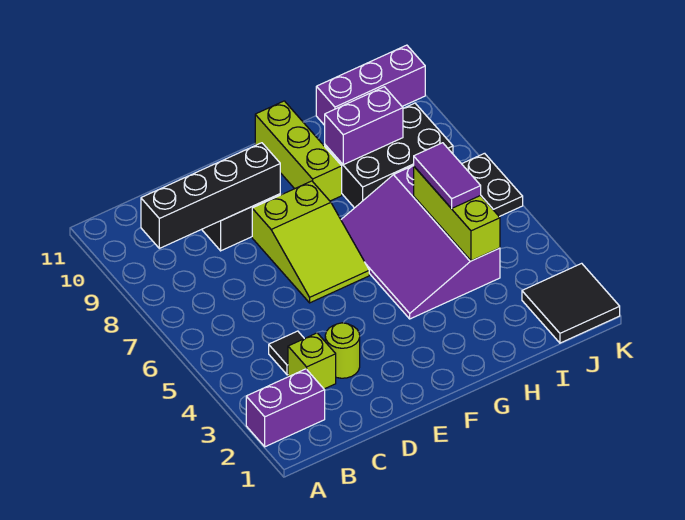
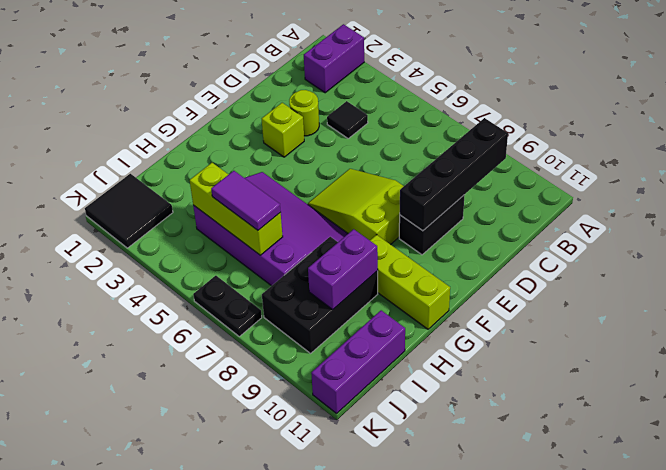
lime brick C3 level 1 -> lime brick E3 level 1

